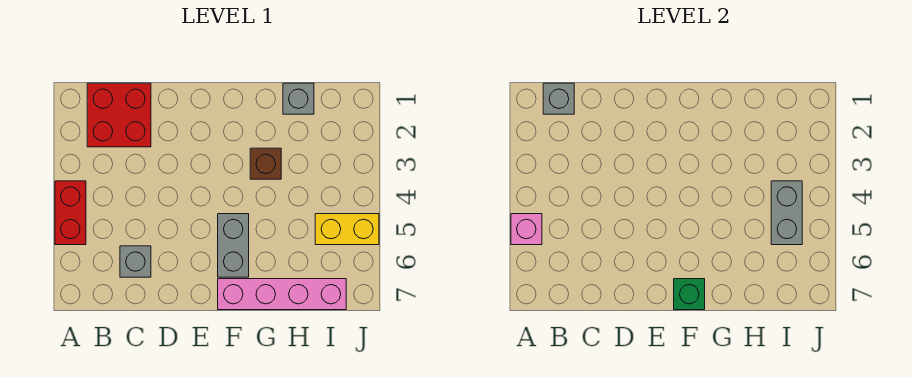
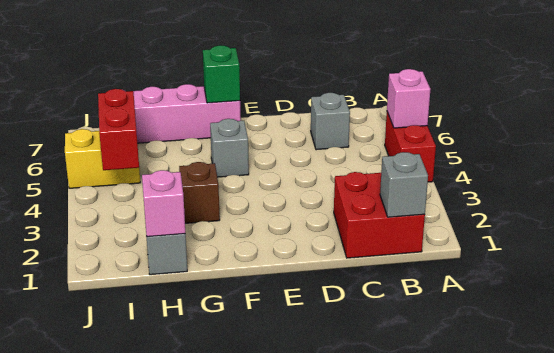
grey brick F5:F6 level 1 -> grey brick F5 level 1
none -> pink brick H1 level 2
grey brick I4:I5 level 2 -> red brick I4:I5 level 2

